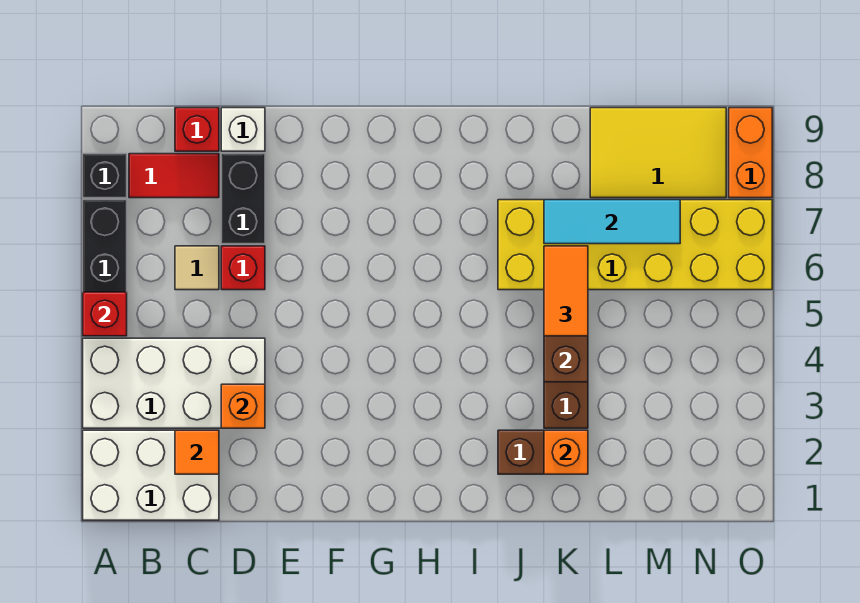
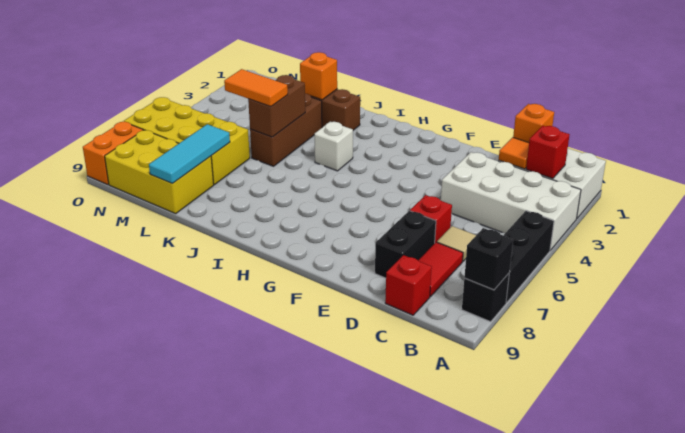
red brick A5 level 2 -> red brick B2 level 2
none -> black brick A8 level 2
red tile B8:C8 level 1 -> red tile C7:C8 level 1
orange brick D3 level 2 -> orange brick C1 level 2
white brick D9 level 1 -> white brick I4 level 1
yellow brick J6:O7 level 1 -> yellow brick L6:O7 level 1
orange tile K5:K6 level 3 -> orange tile K5:L5 level 3
cyan tile K7:M7 level 2 -> cyan tile L7:L9 level 2
yellow tile L8:N9 level 1 -> yellow brick L8:N9 level 1

